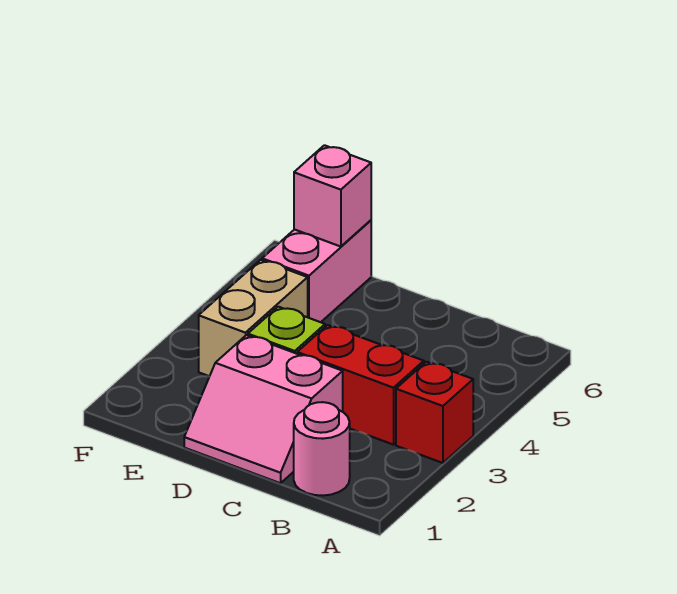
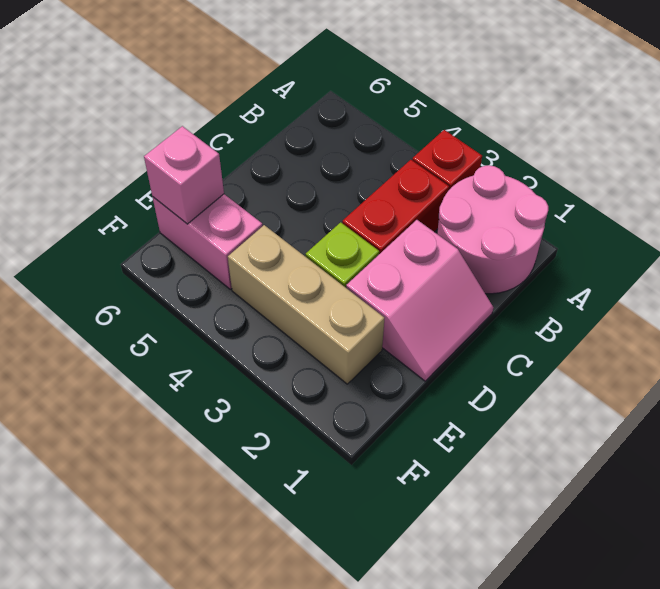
pink round brick B1 level 1 -> pink round brick A1:B2 level 1
tan brick E3:E4 level 1 -> tan brick E2:E4 level 1

